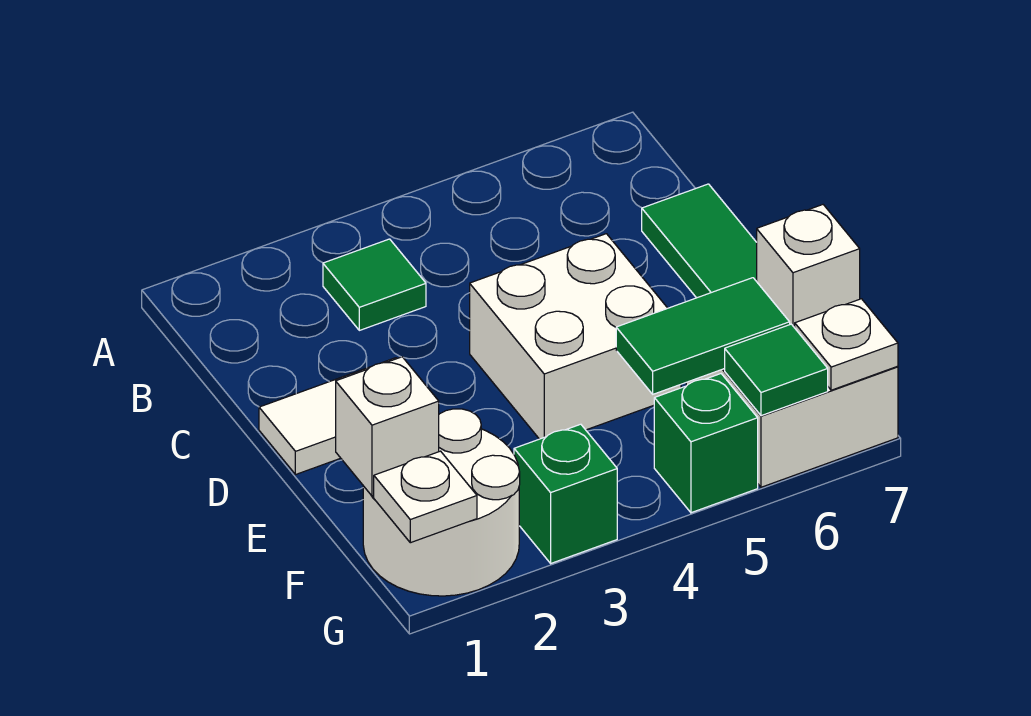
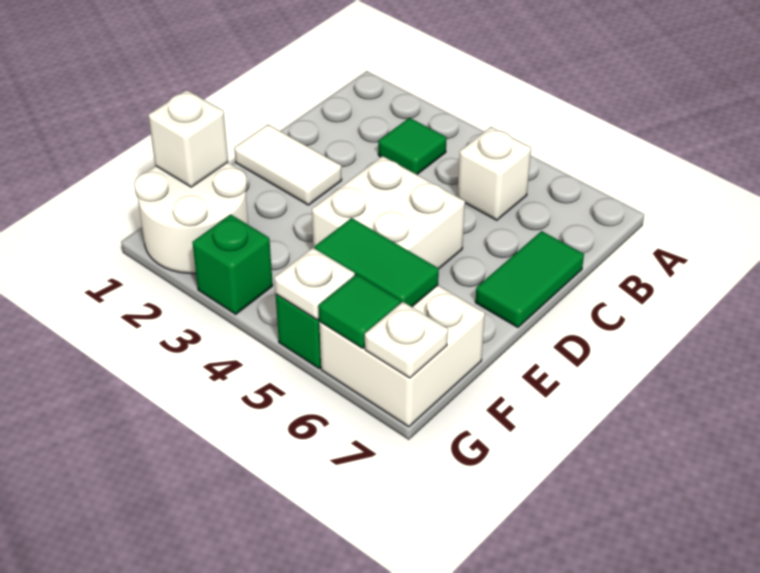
white brick F7 level 2 -> white brick B5 level 1
white plate G1 level 2 -> white plate G5 level 2

